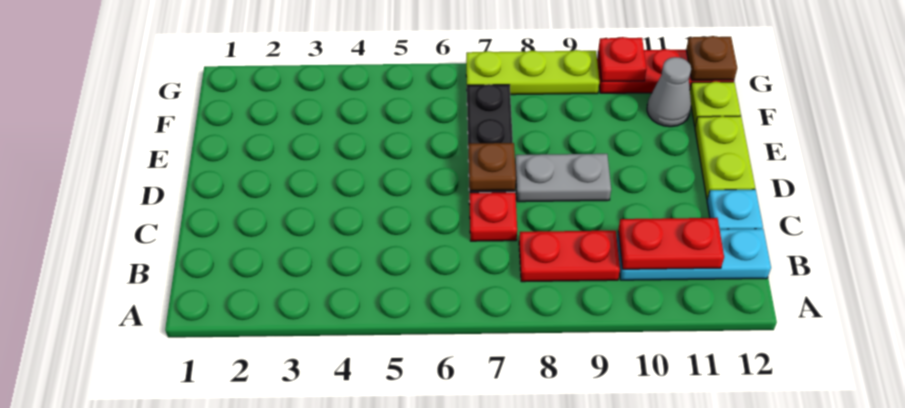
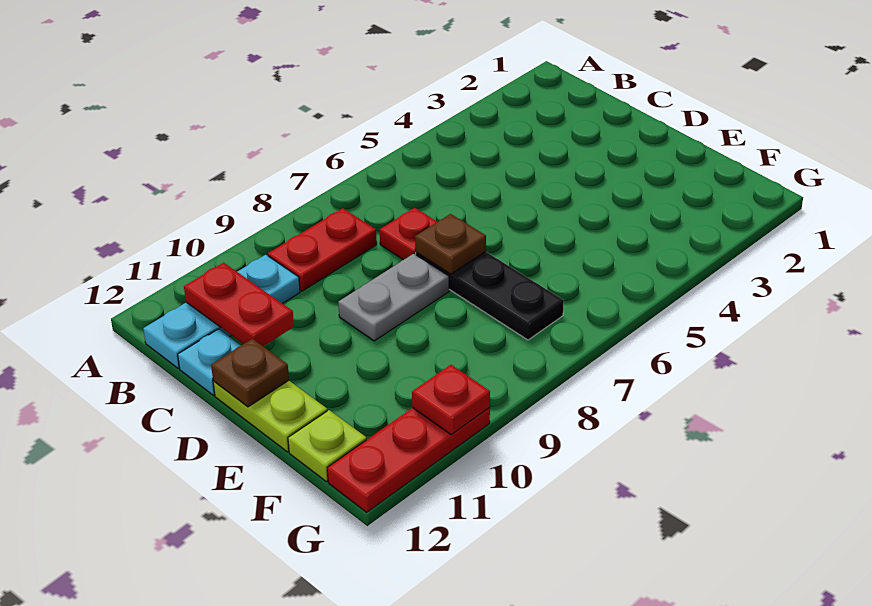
red plate B10:B11 level 2 -> red plate B11:C11 level 2
grey cone F11 level 1 -> none
lime plate G7:G9 level 1 -> none
brown plate G12 level 2 -> brown plate D12 level 2

